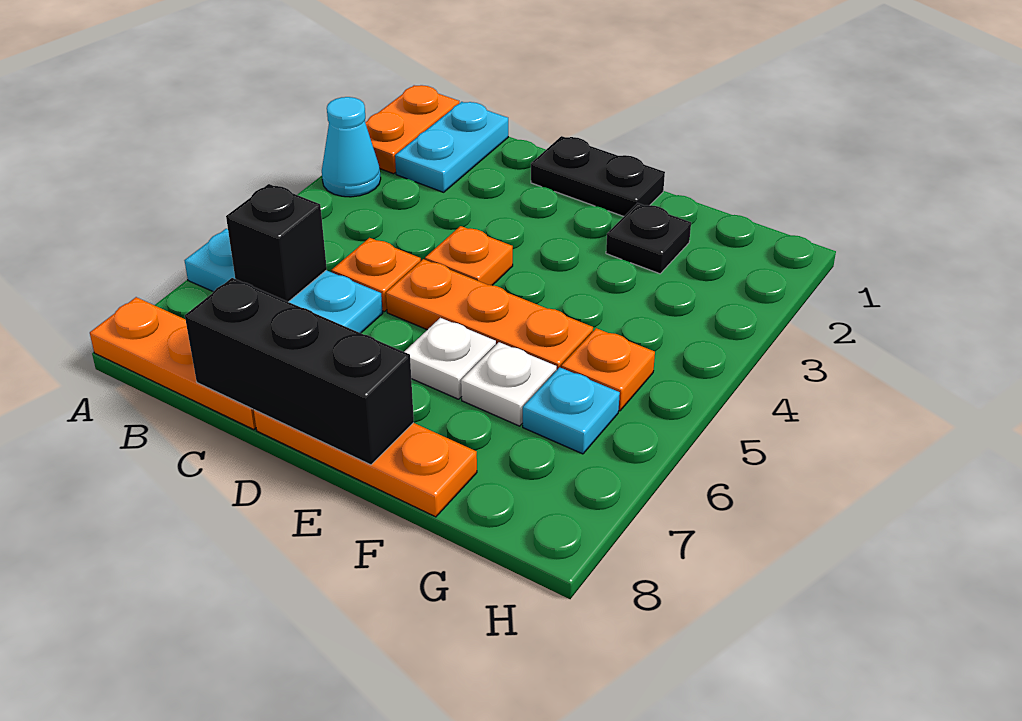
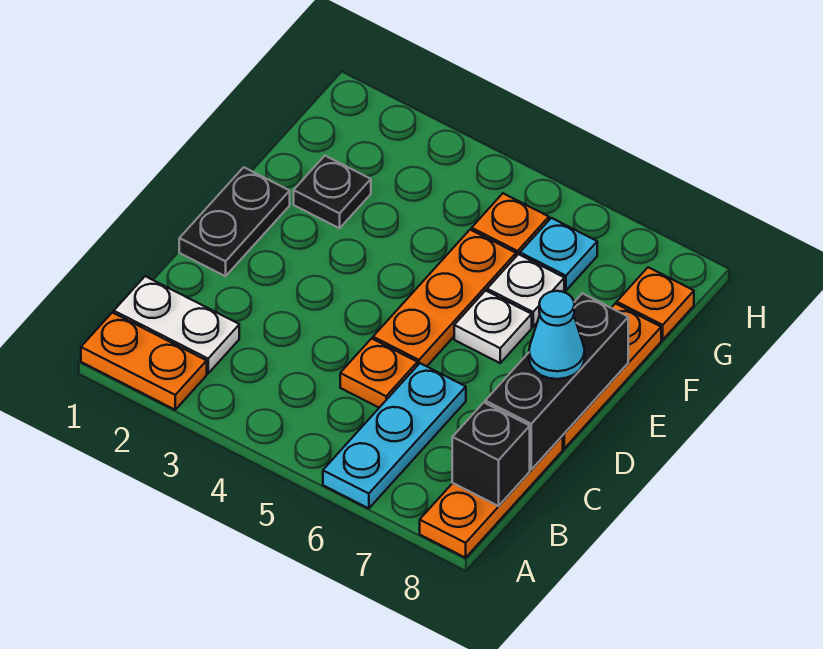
cyan cone A3 level 1 -> cyan cone D8 level 3
cyan plate B1:B2 level 1 -> white plate B1:B2 level 1
black brick B6 level 2 -> black brick B8 level 2
orange plate D4 level 1 -> orange plate G8 level 1

